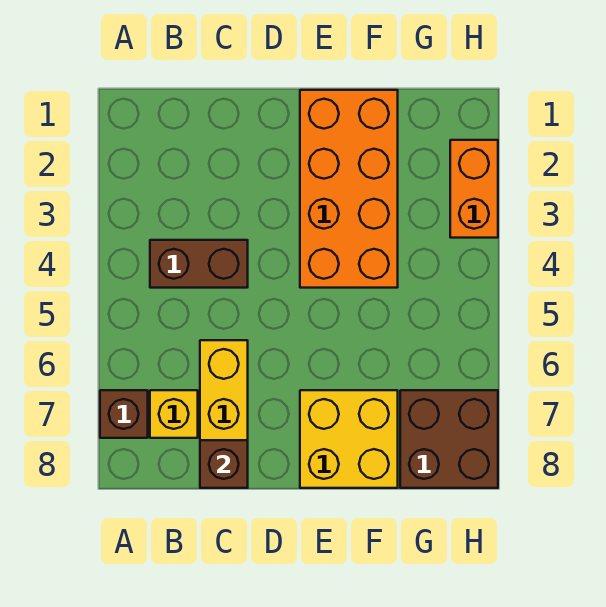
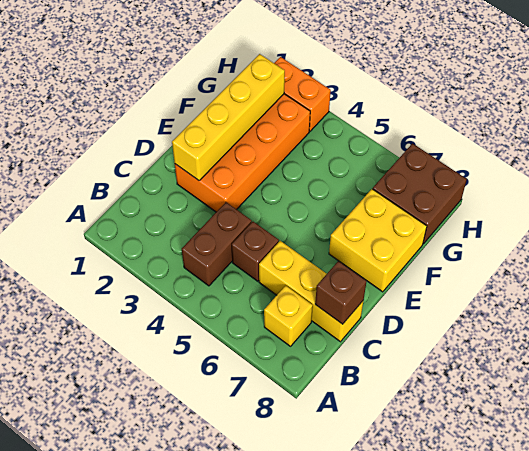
brown brick A7 level 1 -> brown brick C5 level 1
none -> yellow brick D2:G2 level 2
orange brick E1:F4 level 1 -> orange brick D2:G3 level 1

